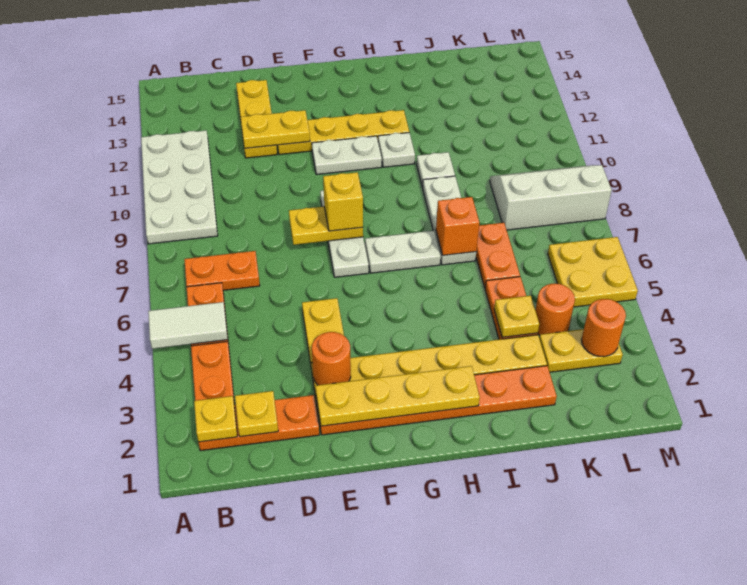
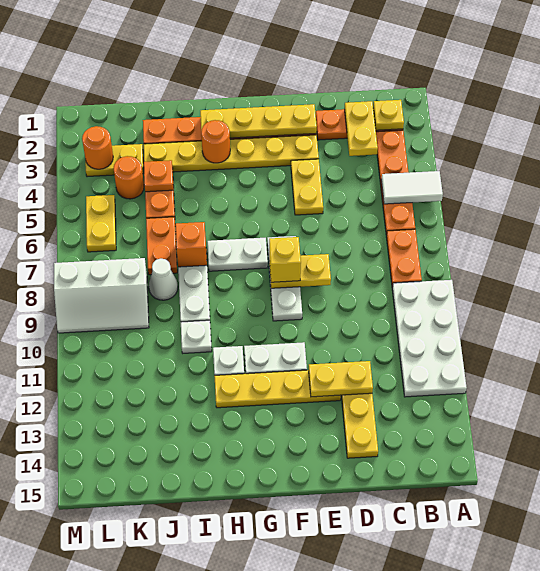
orange plate B7:C7 level 1 -> orange plate B7:B8 level 1
yellow plate C2 level 2 -> yellow plate C2:C3 level 2
orange round brick E3 level 2 -> orange round brick H3 level 2
yellow plate J4 level 2 -> orange plate J4 level 2
none -> white cone J8 level 1
yellow plate L5:M6 level 1 -> yellow plate L5:L6 level 1

